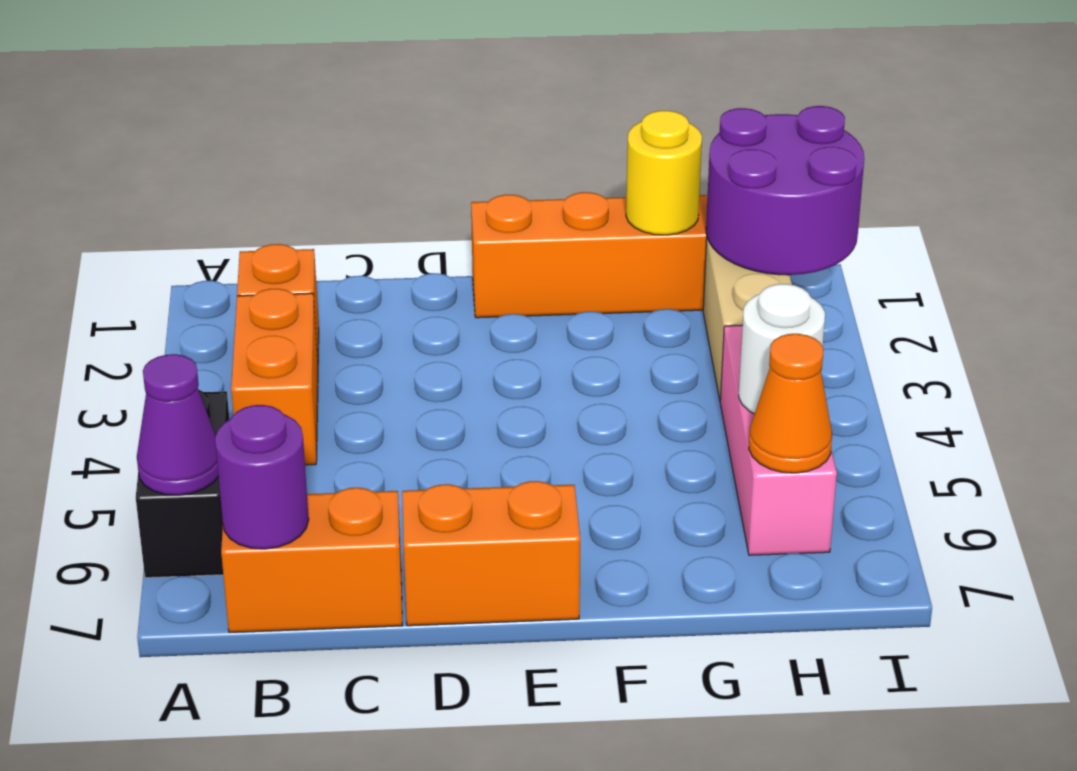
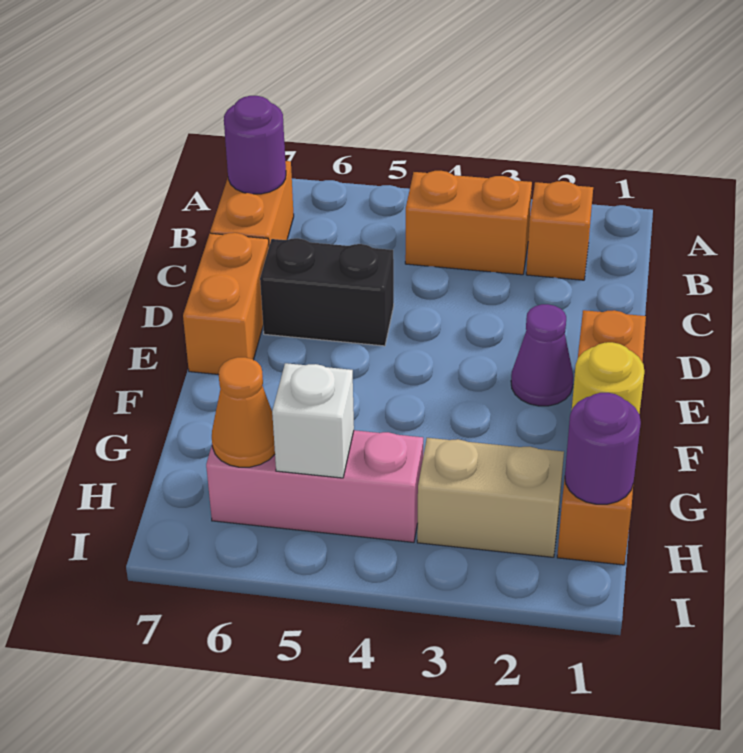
black brick A5:A6 level 1 -> black brick D5:D6 level 1
purple cone A6 level 2 -> purple cone E2 level 1
purple round brick H1:I2 level 2 -> purple round brick H1 level 2
white round brick H5 level 2 -> white brick H5 level 2

